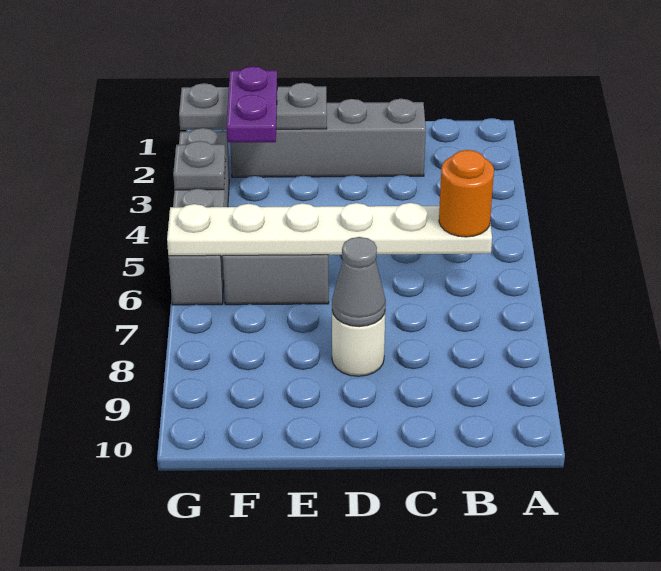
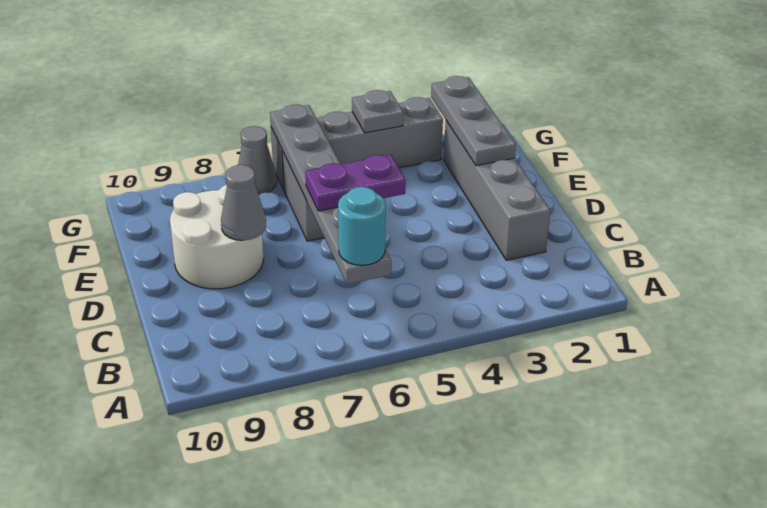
white plate B6:G6 level 2 -> grey plate B6:G6 level 2
orange round brick B6 level 3 -> cyan round brick B6 level 3
white round brick D8 level 1 -> white round brick D8:E9 level 1
purple plate F2:F3 level 3 -> purple plate D5:D6 level 3
none -> grey cone G7 level 1

